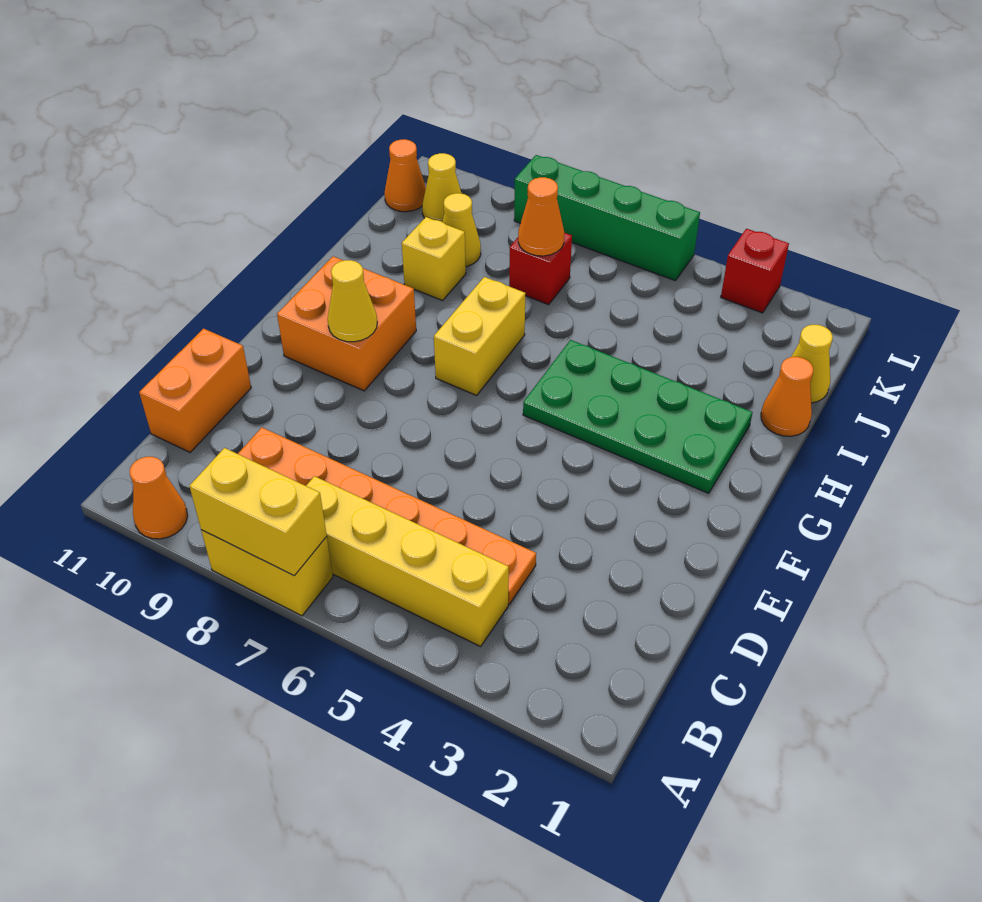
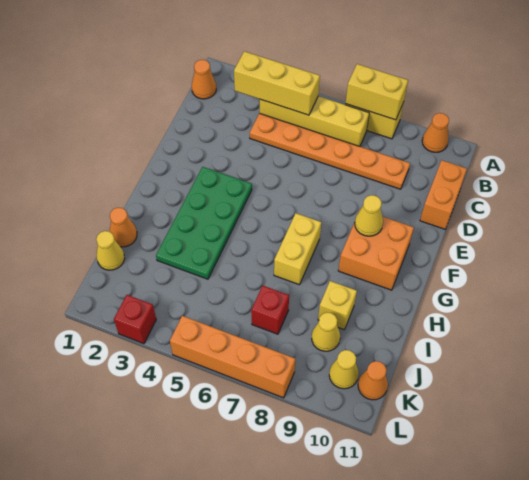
none -> yellow brick B3:B5 level 2
green plate G2:H5 level 1 -> green plate F3:I4 level 1
orange cone J7 level 2 -> orange cone B1 level 1
green brick L5:L8 level 1 -> orange brick L5:L8 level 1

